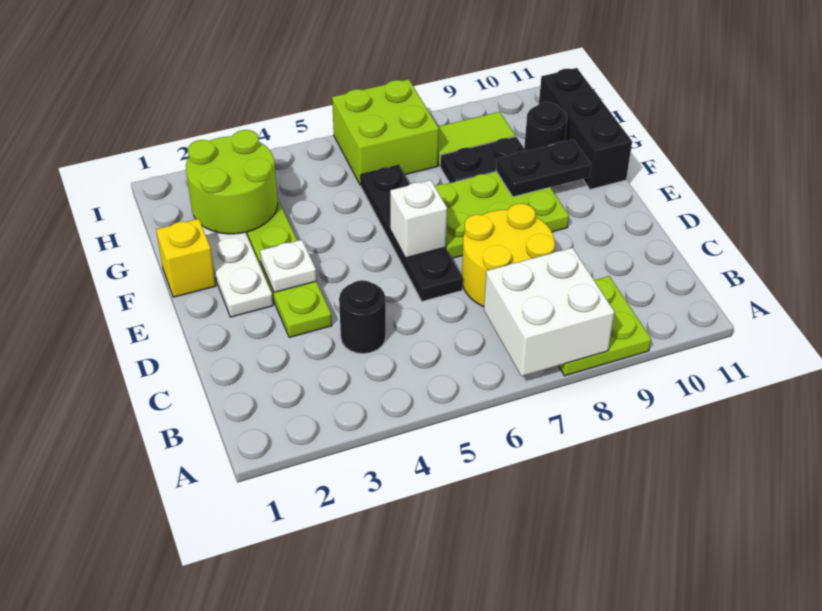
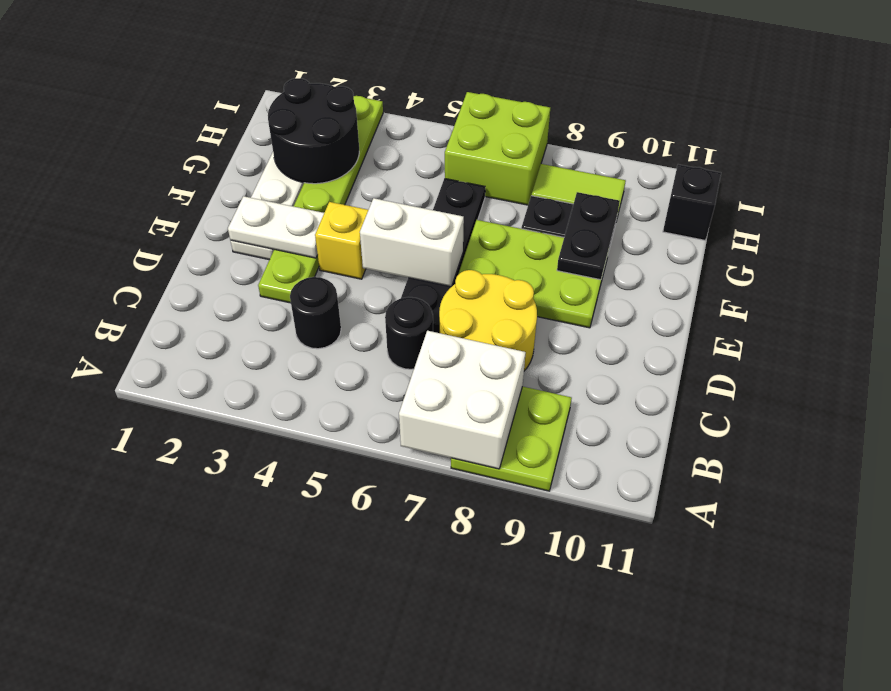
white plate E3 level 2 -> white plate E2:E3 level 2
white brick E6 level 2 -> white brick E5:E6 level 2
yellow brick F1 level 1 -> yellow brick E4 level 1
black plate F9:F10 level 2 -> black plate F9:G9 level 2
black brick F11:H11 level 1 -> black brick H11 level 1
lime round brick G2:H3 level 2 -> black round brick G2:H3 level 2
black round brick G10 level 1 -> black round brick C6 level 1

